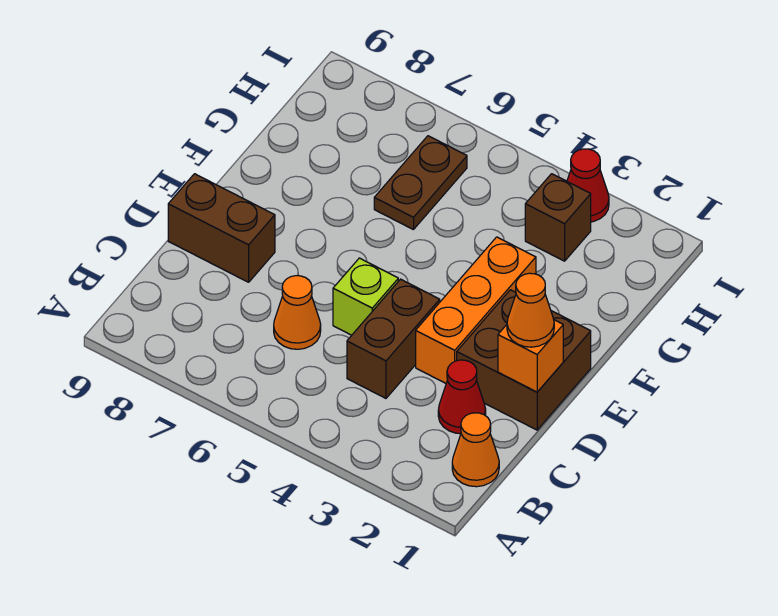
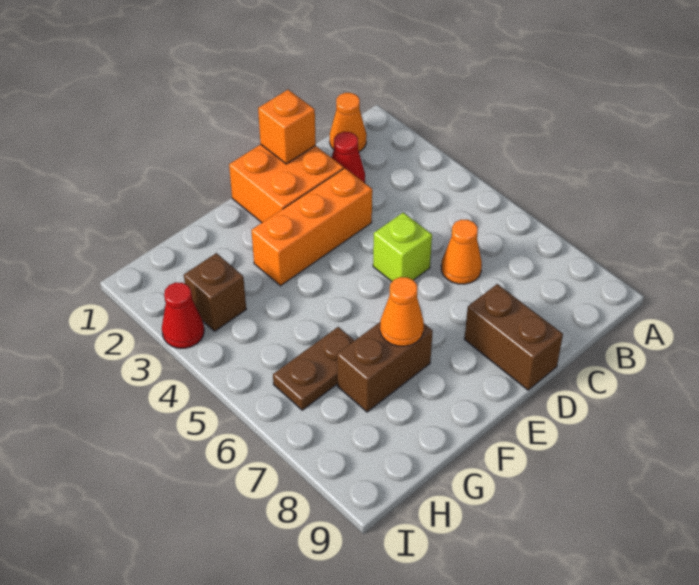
brown brick C4:D4 level 1 -> brown brick F7:G7 level 1
brown brick D1:E2 level 1 -> orange brick D1:E2 level 1
orange cone D1 level 3 -> orange cone F7 level 2

